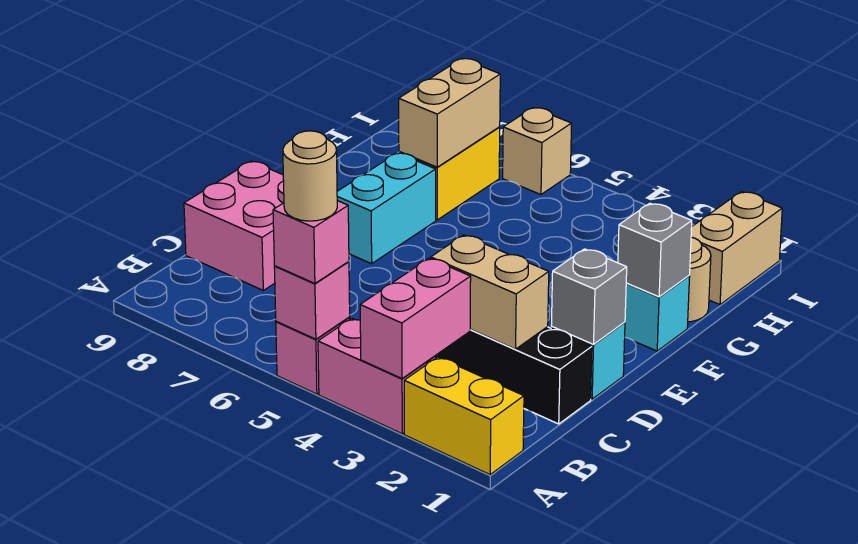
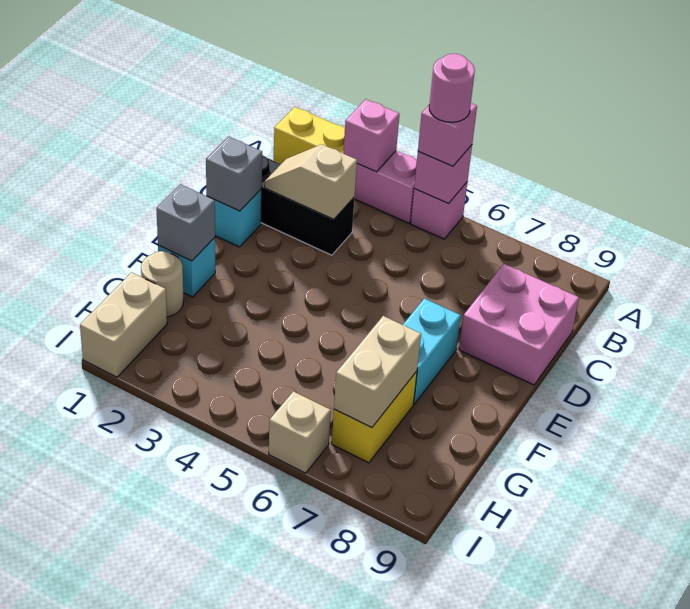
pink brick A3:B3 level 2 -> pink brick A3 level 2
tan round brick A5 level 4 -> pink round brick A5 level 4
tan brick C2:C3 level 2 -> tan slope C2:C3 level 2 top 3

